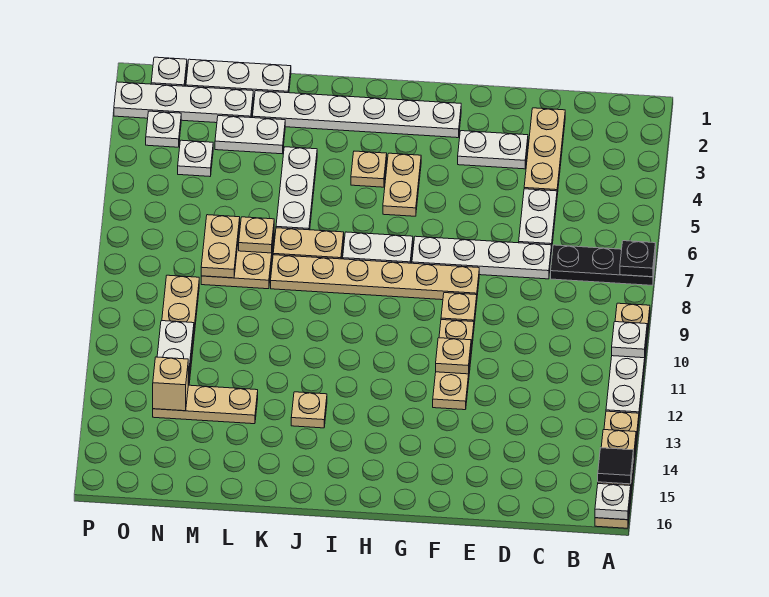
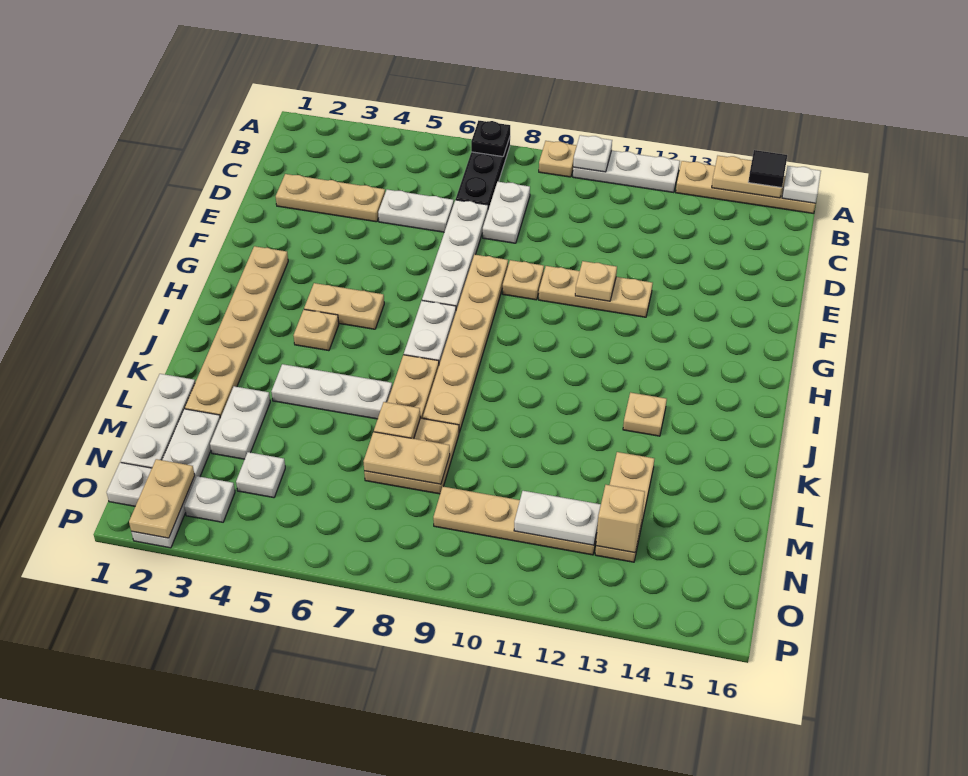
white plate E3:F3 level 1 -> white plate C8:D8 level 1
white plate G2:L2 level 1 -> tan plate G2:L2 level 1
none -> tan plate O2:P2 level 2

